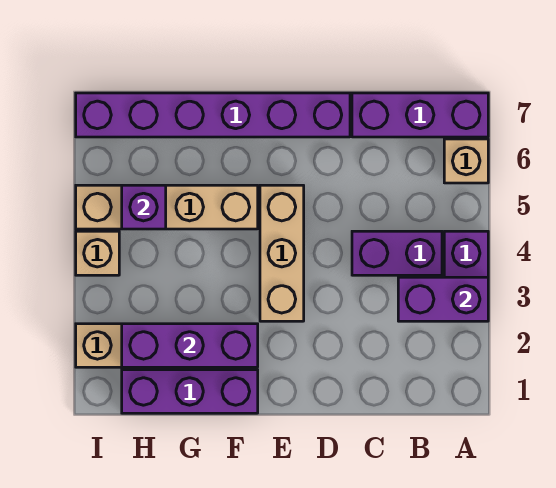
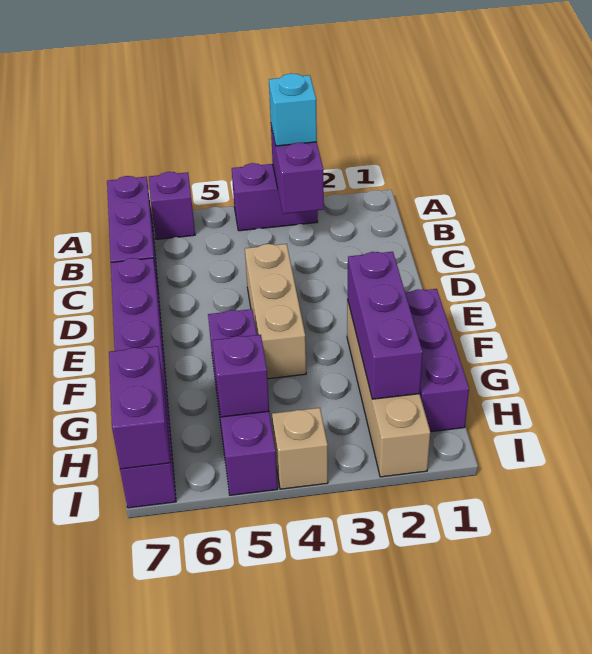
none -> cyan brick A3 level 3
tan brick A6 level 1 -> purple brick A6 level 1
purple brick B4:C4 level 1 -> purple brick H7:I7 level 2
tan brick E3:E5 level 1 -> tan brick D4:F4 level 1
tan brick F5:I5 level 1 -> purple brick F5:I5 level 1

